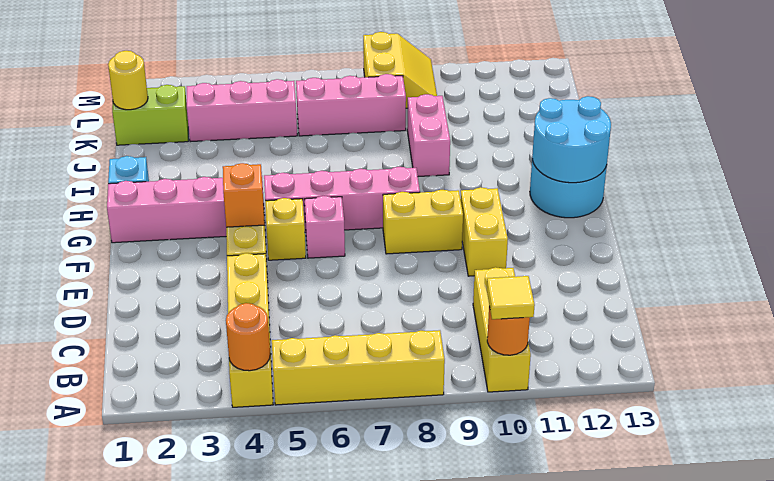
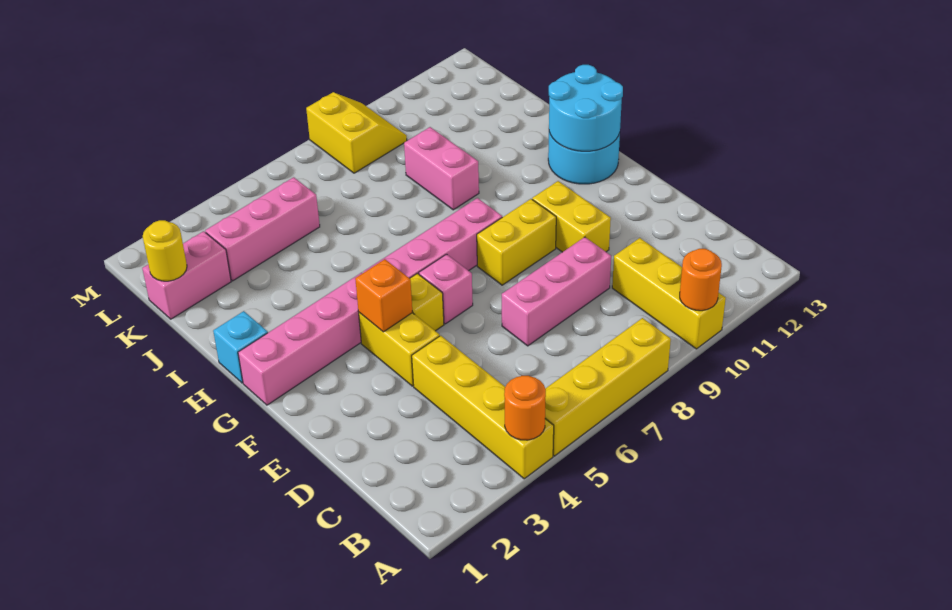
yellow tile A10 level 3 -> none
lime brick K1:K2 level 1 -> pink brick K1:K2 level 1
pink brick K6:K8 level 1 -> pink brick D7:D9 level 1

